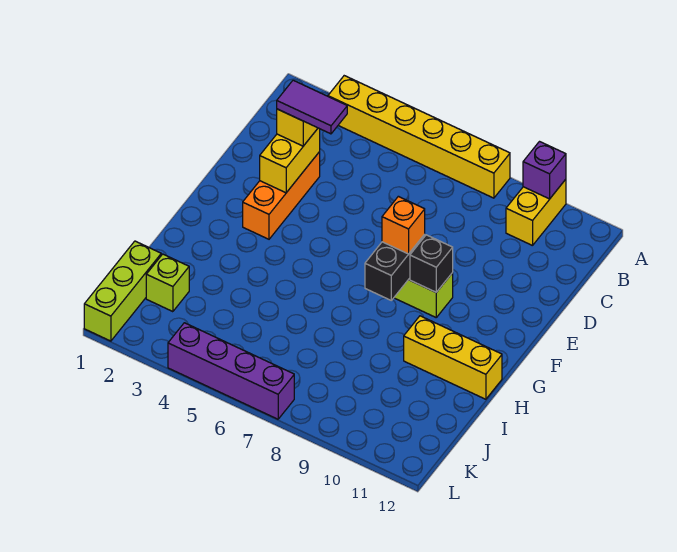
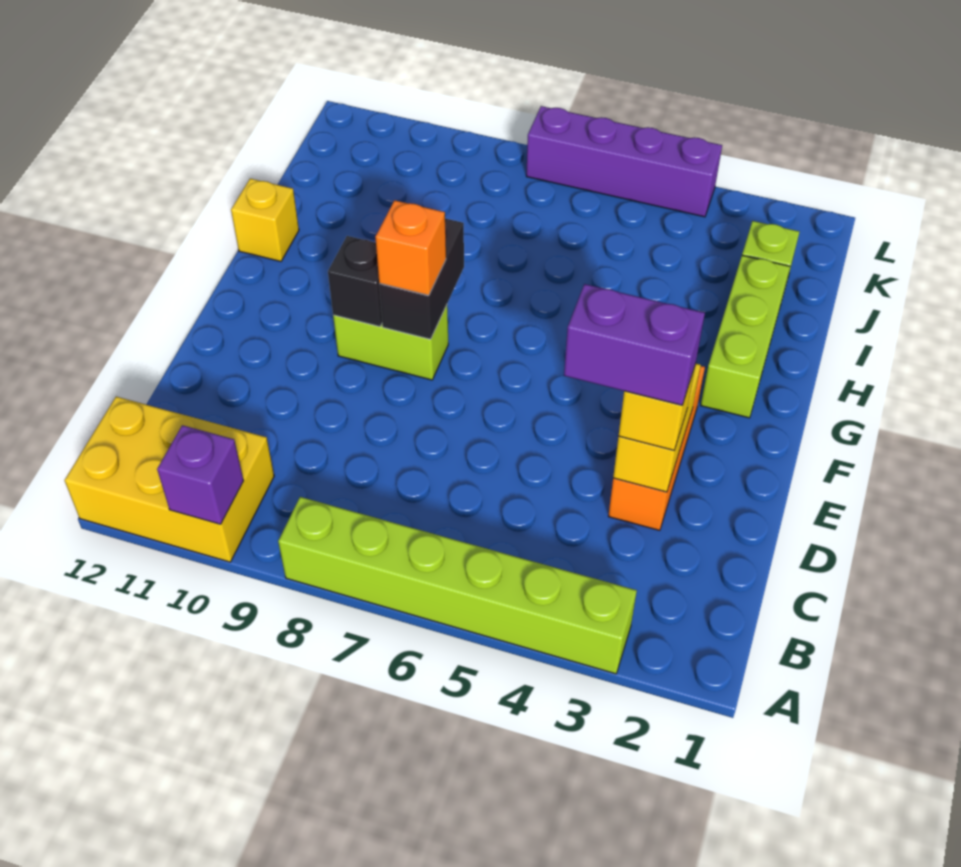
yellow brick A3:A8 level 1 -> lime brick A3:A8 level 1
yellow brick A10:B10 level 1 -> yellow brick A10:B12 level 1
purple tile D3:D4 level 4 -> purple brick D3:D4 level 4
yellow brick H10:H12 level 1 -> yellow brick H12 level 1
lime brick J1:L1 level 1 -> lime brick G2:I2 level 1

